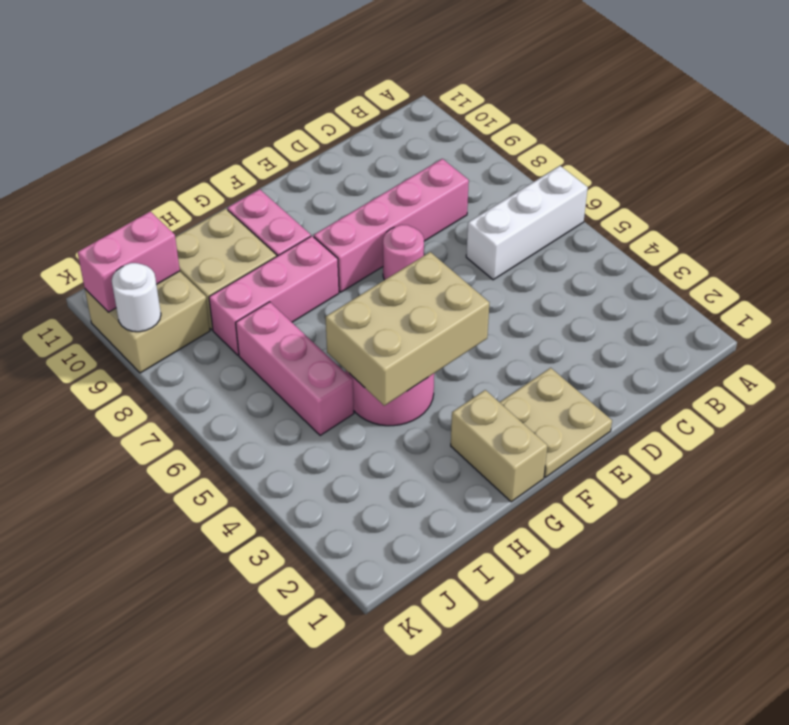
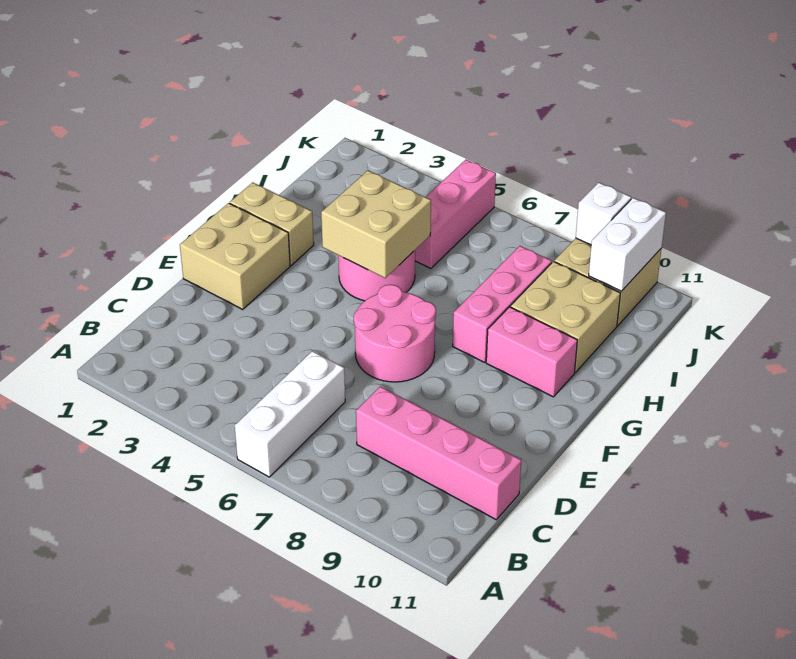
pink brick C8:F8 level 1 -> pink brick C8:C11 level 1
tan plate E1:F2 level 1 -> tan brick E1:F2 level 1
pink round brick E7 level 1 -> pink round brick E6:F7 level 1
tan brick F4:H5 level 2 -> tan brick G4:H5 level 2
pink brick I5:I7 level 1 -> pink brick I5:K5 level 1
pink brick J10:K10 level 2 -> white brick J10:K10 level 2
white round brick K9 level 2 -> white brick K9 level 2

